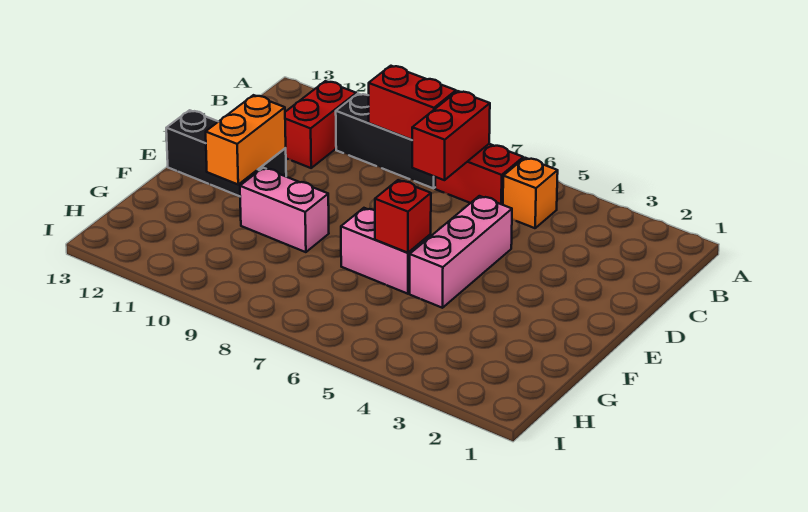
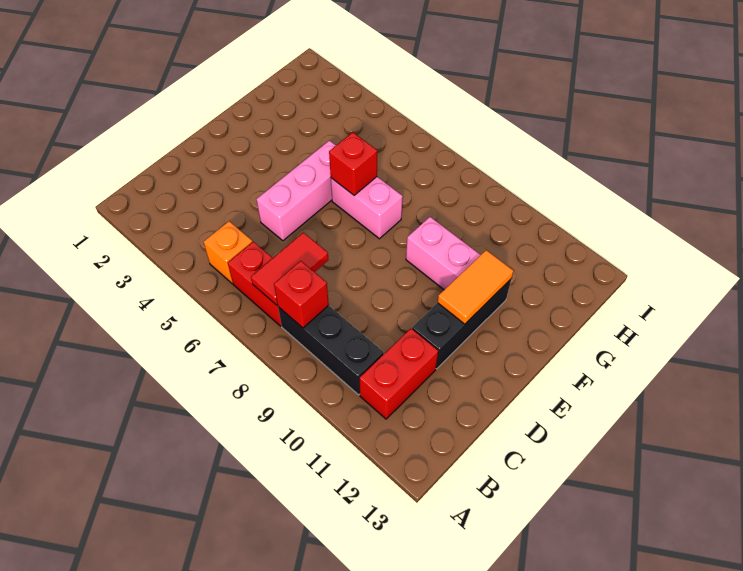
red brick B7:C7 level 2 -> red tile B7:C7 level 2
red brick B8:B9 level 2 -> red brick B8 level 2
black brick E11:E13 level 1 -> black brick D11:F11 level 1
orange brick E11:F11 level 2 -> orange tile E11:F11 level 2

